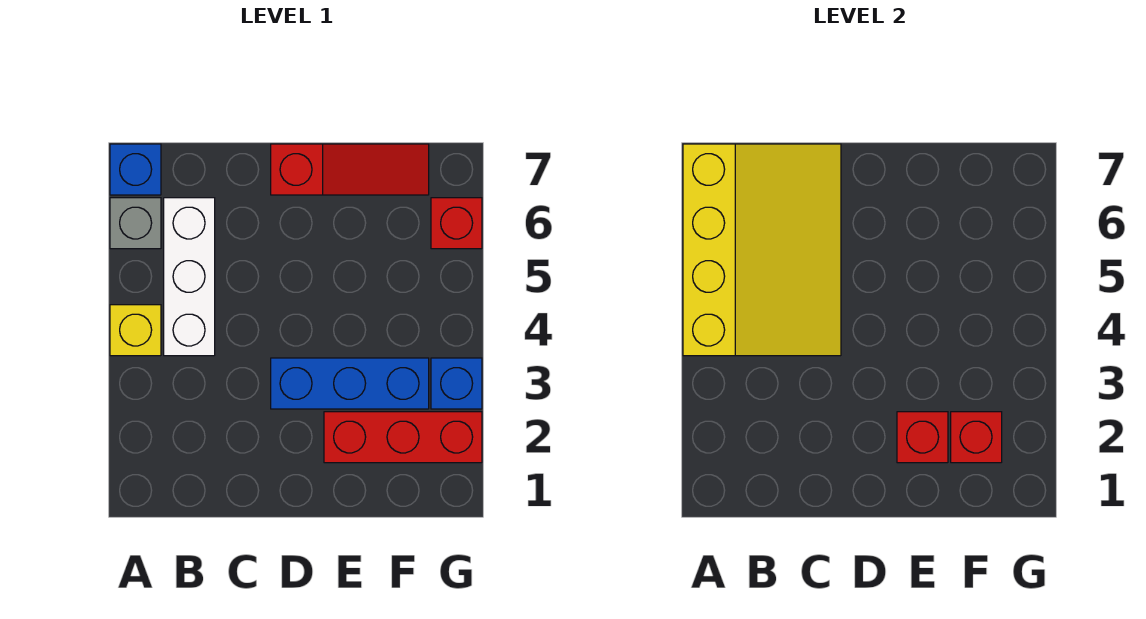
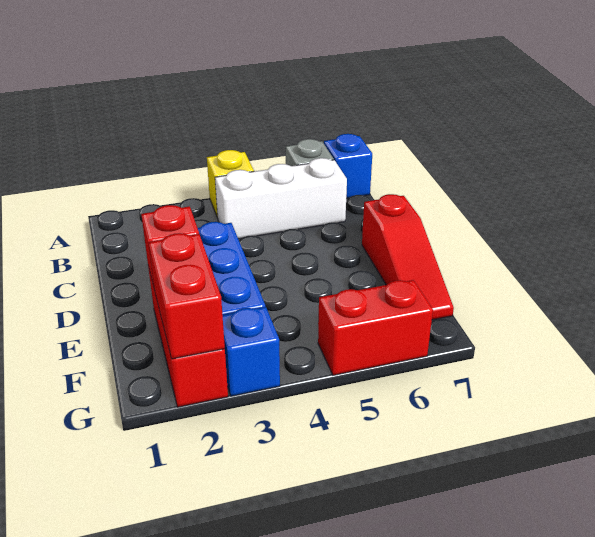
yellow slope A4:C7 level 2 top A -> none
red brick F2 level 2 -> red brick F2:G2 level 2
red brick G6 level 1 -> red brick G5:G6 level 1

